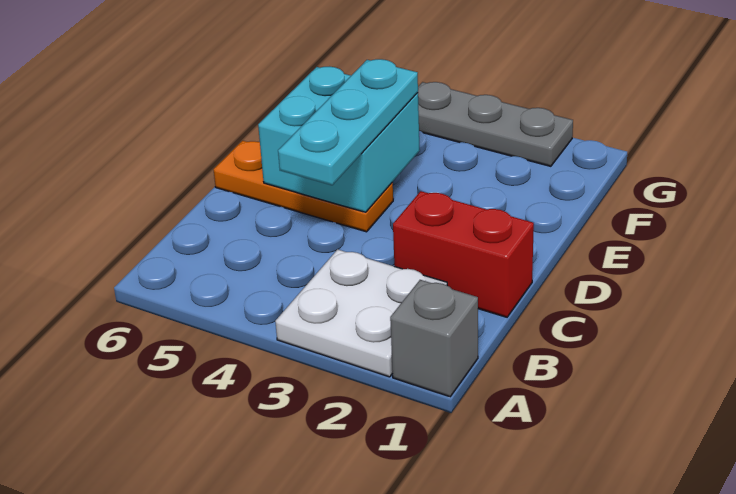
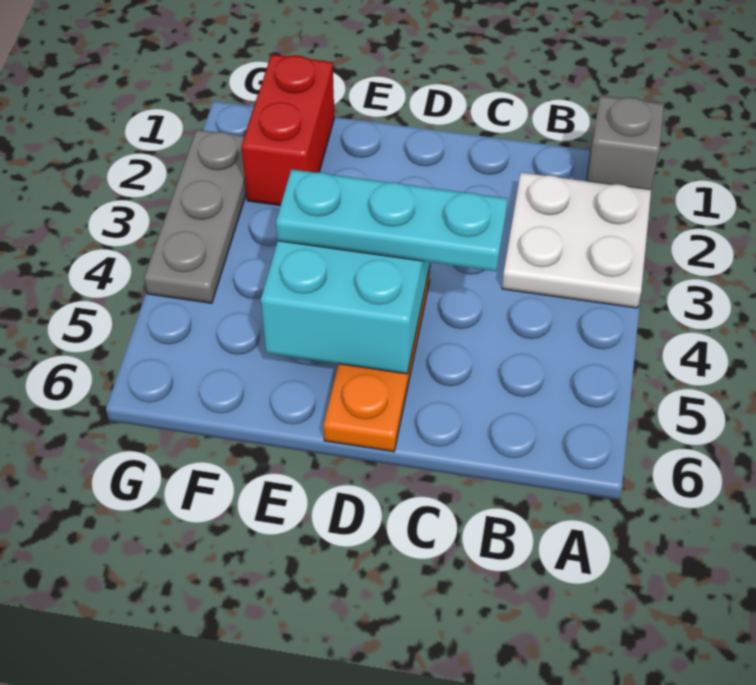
red brick C1:C2 level 1 -> red brick F1:F2 level 1

